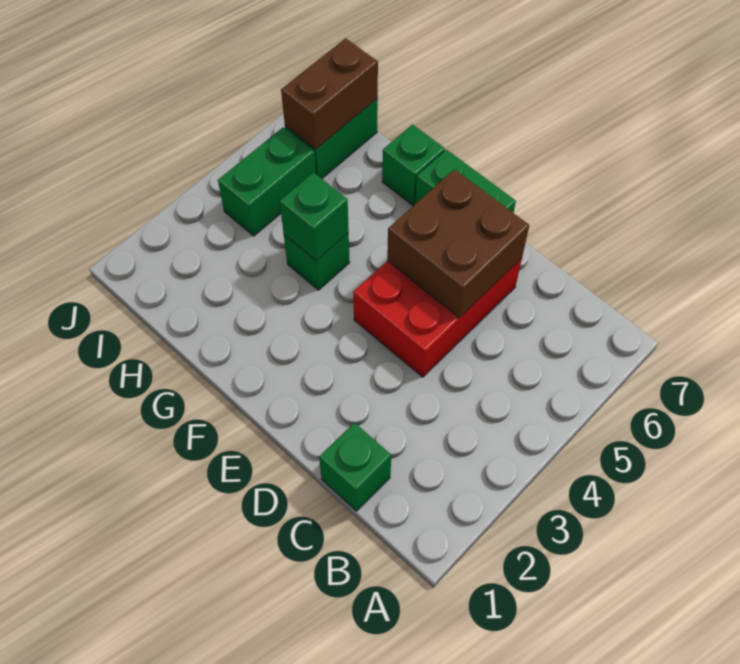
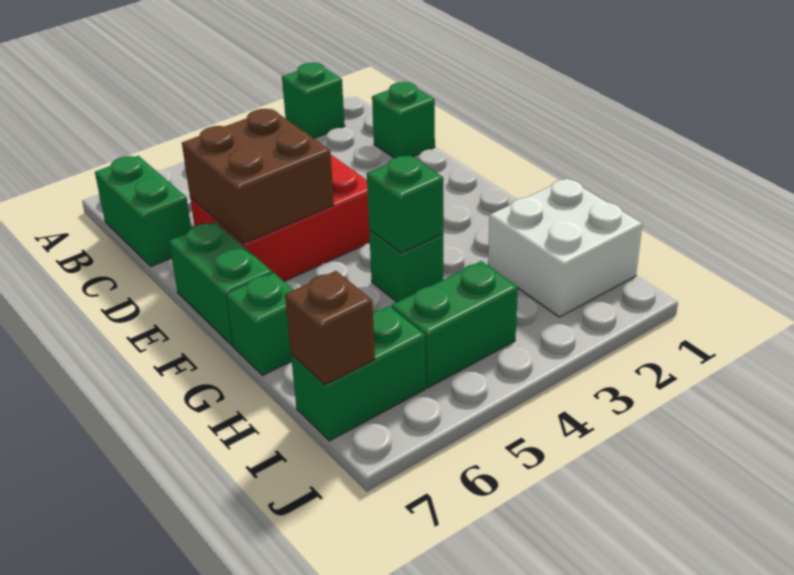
none -> green brick A2 level 1
none -> green brick B7:C7 level 1
none -> white brick H1:I2 level 1
brown brick I6:I7 level 2 -> brown brick I7 level 2

